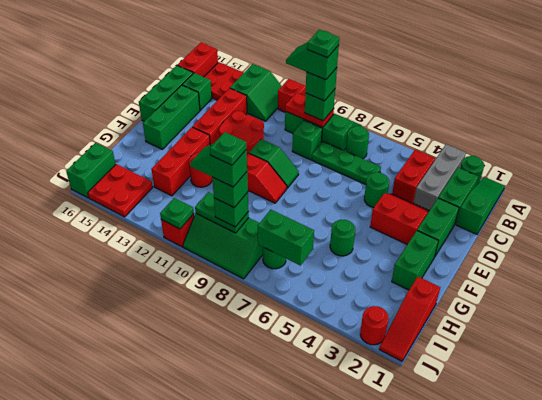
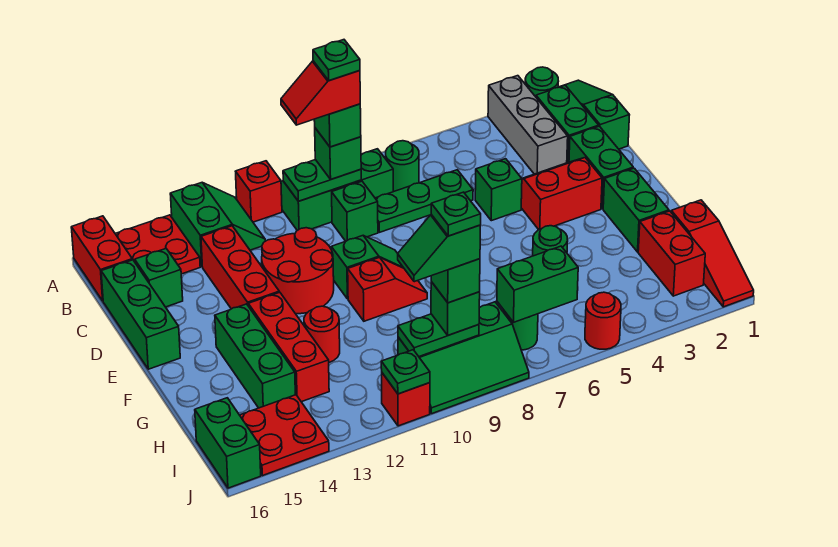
red brick B4:C4 level 1 -> red brick H2:I2 level 1
red plate B9:B10 level 2 -> green plate B9:B10 level 2
green slope B9:B10 level 5 top 9 -> red slope B9:B10 level 5 top 9
green round brick D5 level 1 -> green brick D5 level 1
green brick D15:F15 level 1 -> green brick F14:H14 level 1
red round brick J2 level 1 -> red round brick J5 level 1

